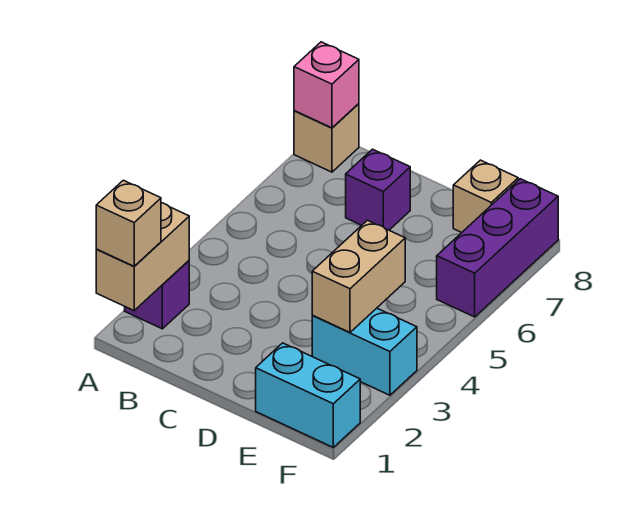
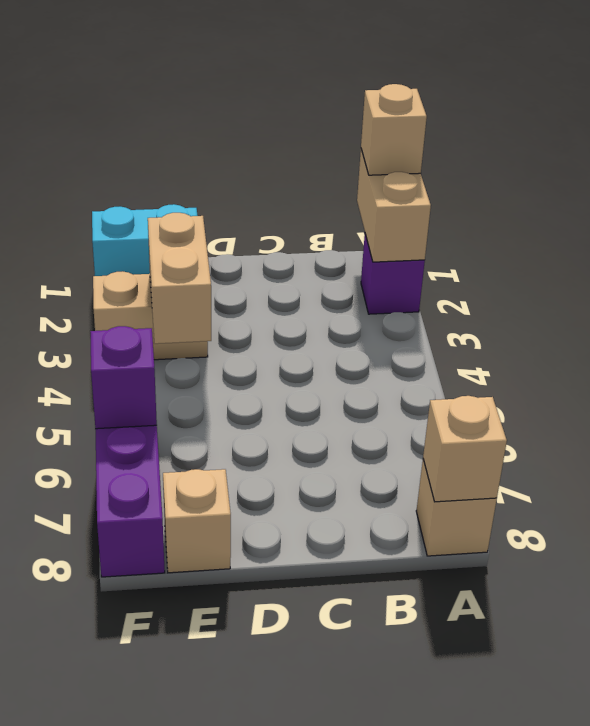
pink brick A8 level 2 -> tan brick A8 level 2
purple brick C7 level 1 -> purple brick F6 level 2
cyan brick E3:F3 level 1 -> tan brick E3:F3 level 1

